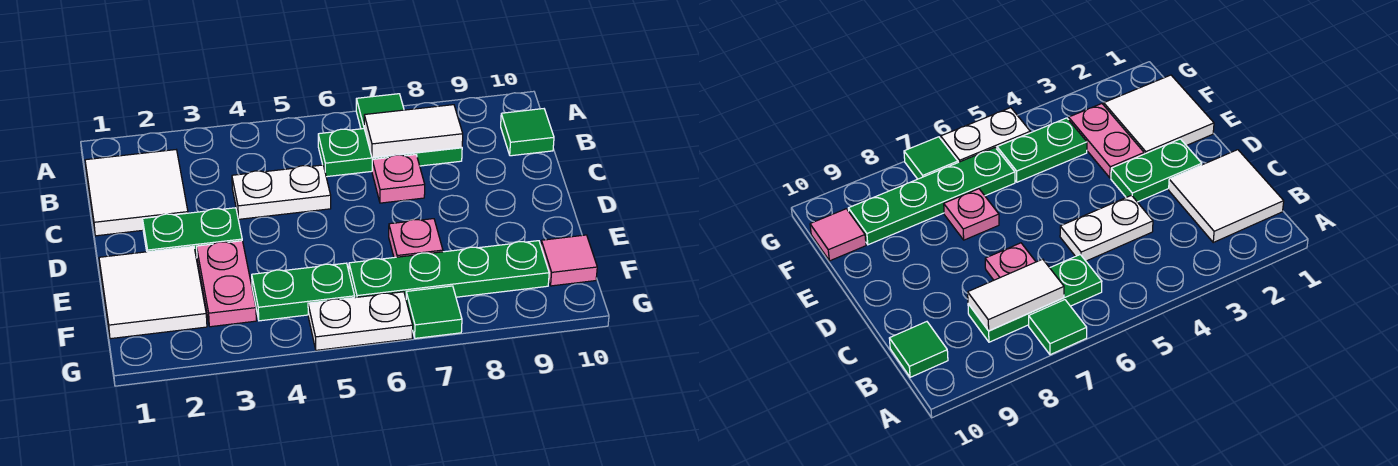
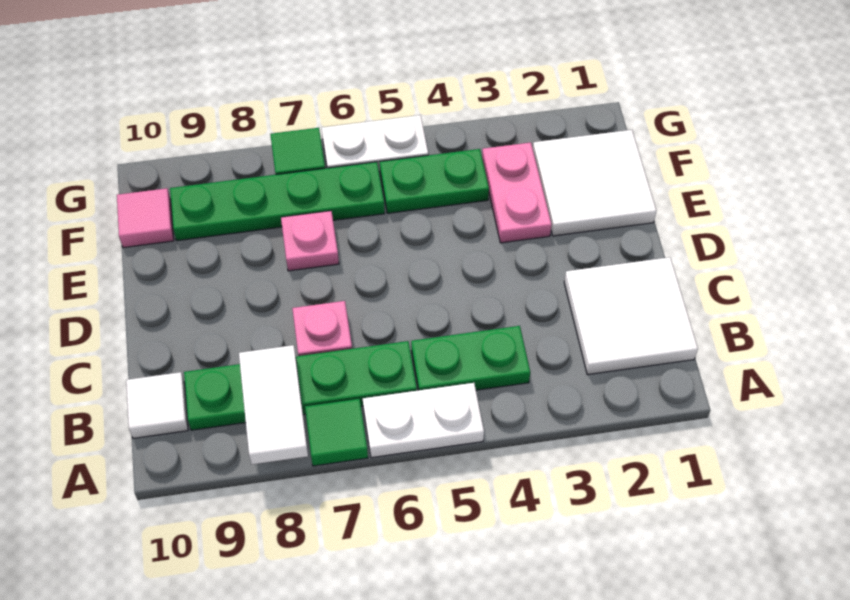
green plate B6:B8 level 1 -> green plate B6:B9 level 1
white tile B7:B8 level 2 -> white tile A8:B8 level 2
green tile B10 level 1 -> white tile B10 level 1
white plate C4:C5 level 1 -> white plate A5:A6 level 1
green plate D2:D3 level 1 -> green plate B4:B5 level 1

